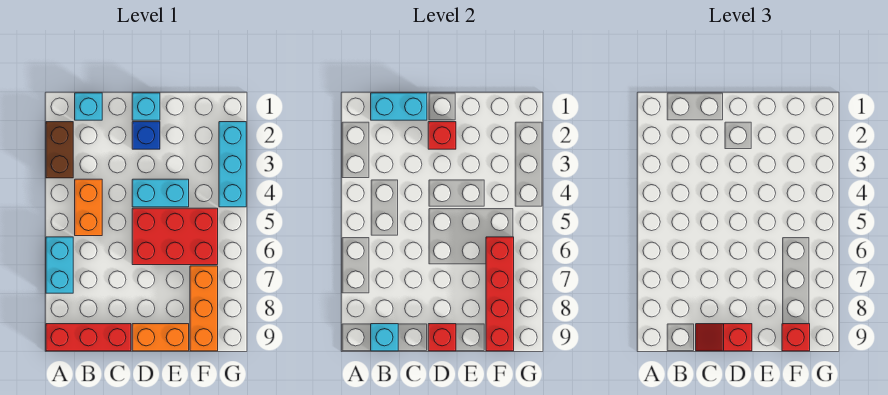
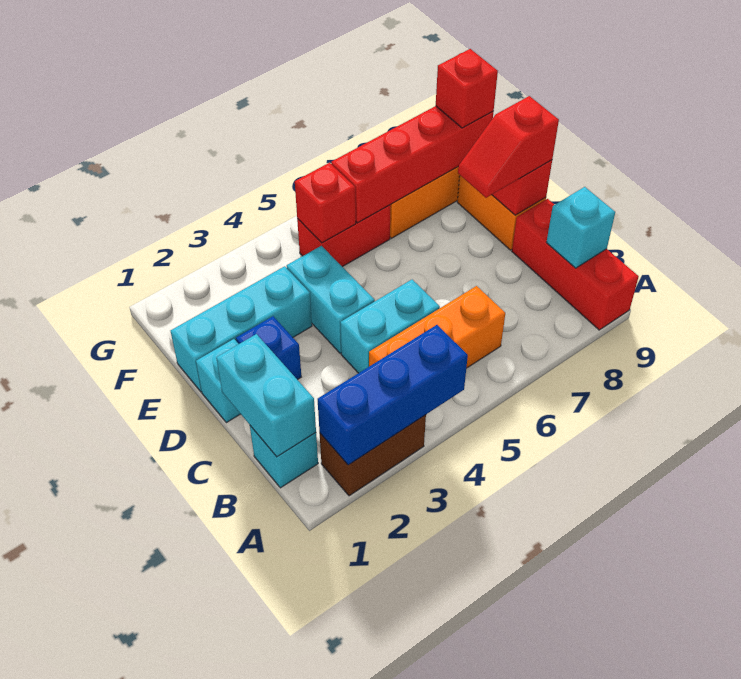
none -> blue brick A2:A4 level 2
cyan brick A6:A7 level 1 -> cyan brick C4:C5 level 1
orange brick B4:B5 level 1 -> orange brick B4:B6 level 1
red slope C9:D9 level 3 top D -> red slope D8:D9 level 3 top 9
red brick D2 level 2 -> red brick F5 level 2
red brick D5:F6 level 1 -> red brick F5:F6 level 1
cyan brick G2:G4 level 1 -> cyan brick E1:E3 level 1

